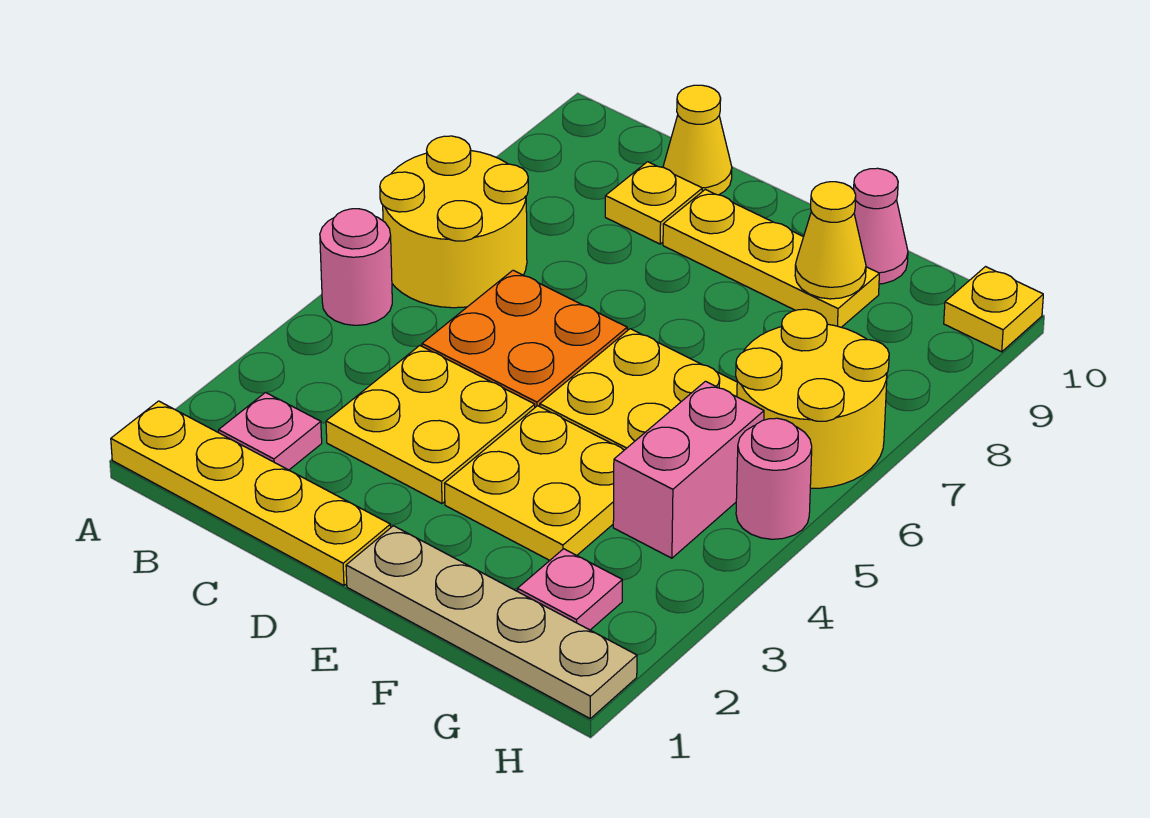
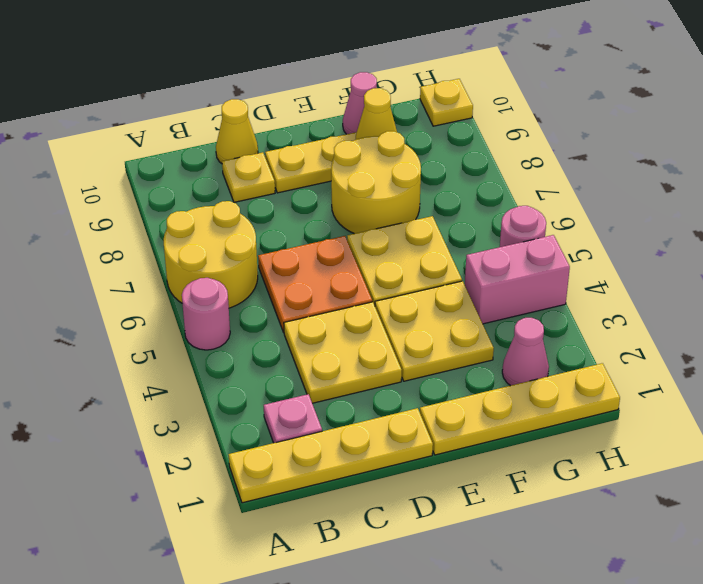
tan plate E1:H1 level 1 -> yellow plate E1:H1 level 1
pink plate G2 level 1 -> pink cone G2 level 1
pink brick G4:G5 level 1 -> pink brick G4:H4 level 1
yellow round brick G6:H7 level 1 -> yellow round brick E7:F8 level 1

